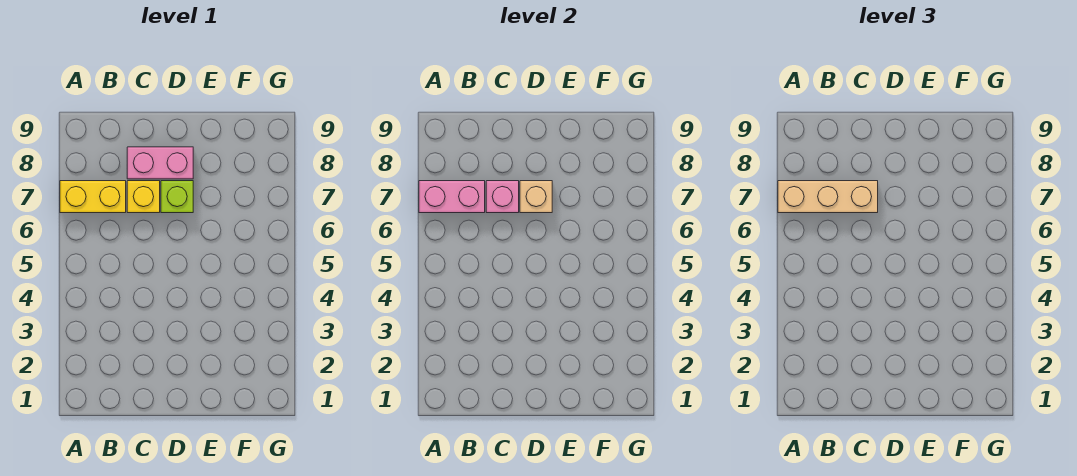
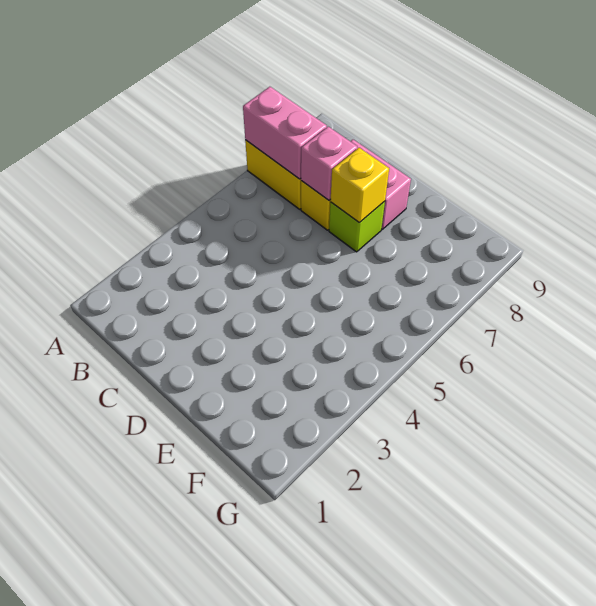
tan brick A7:C7 level 3 -> none
tan brick D7 level 2 -> yellow brick D7 level 2

